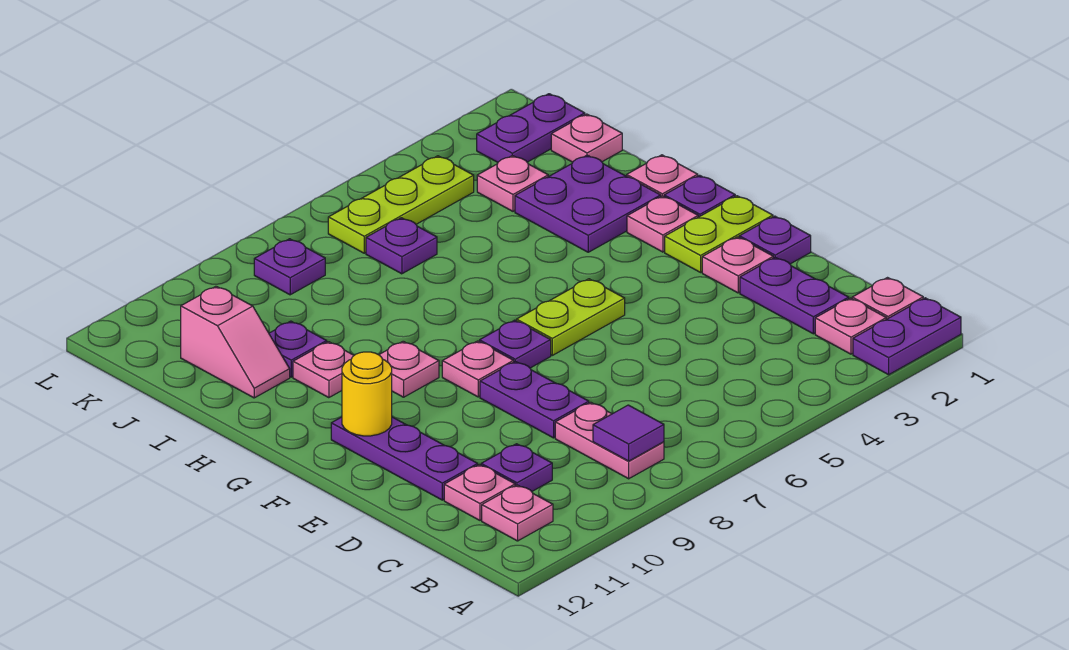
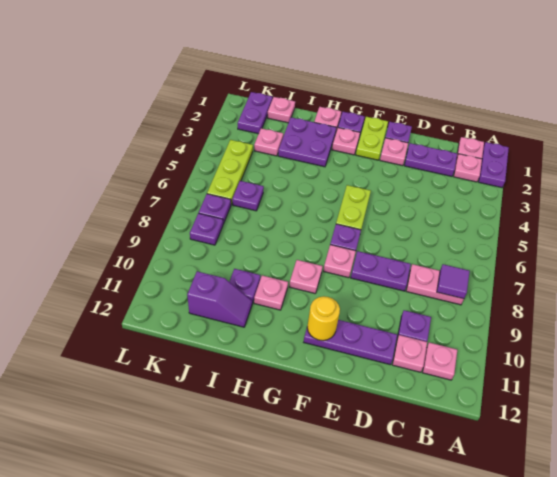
pink slope I11:J11 level 1 top J -> purple slope I11:J11 level 1 top J
none -> purple plate K7 level 1

